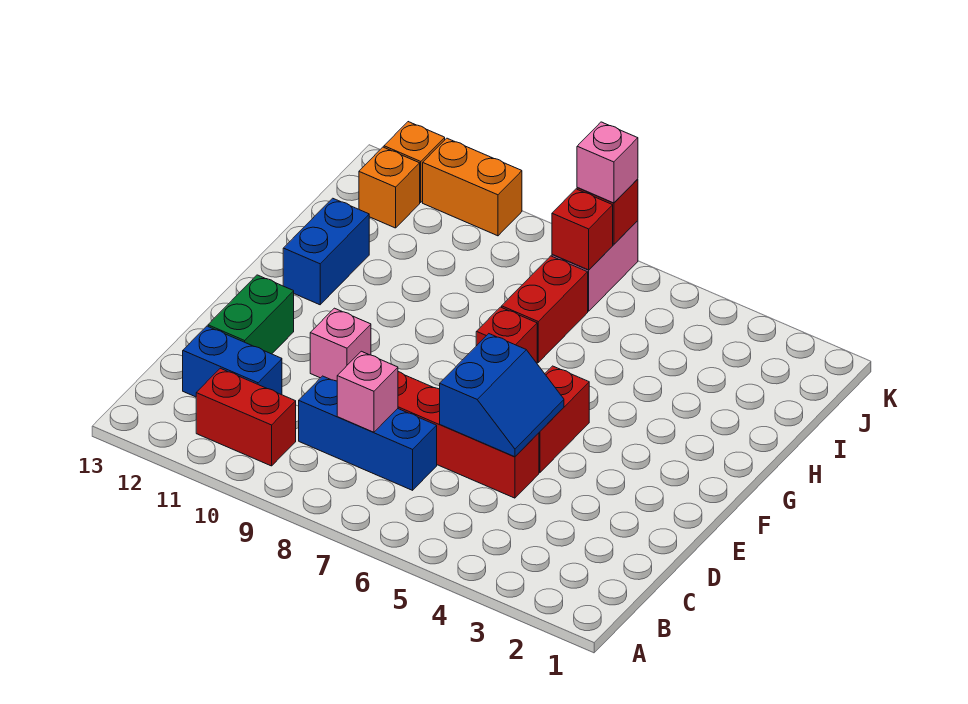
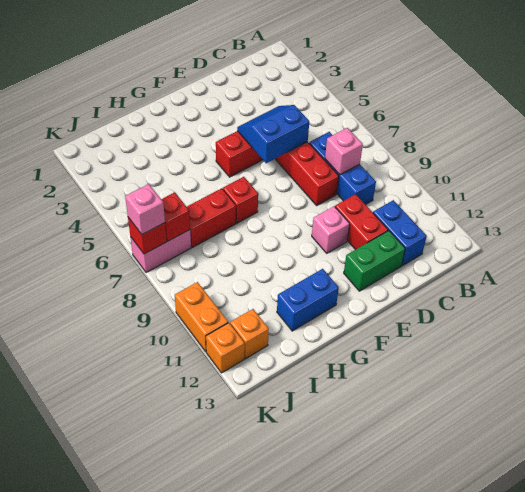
red brick B10:B11 level 1 -> red brick D10:D11 level 1

